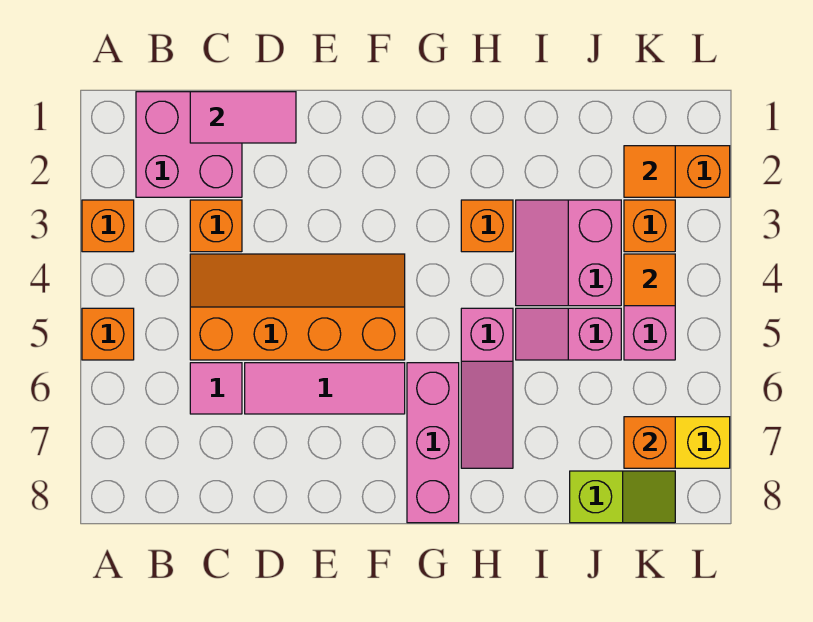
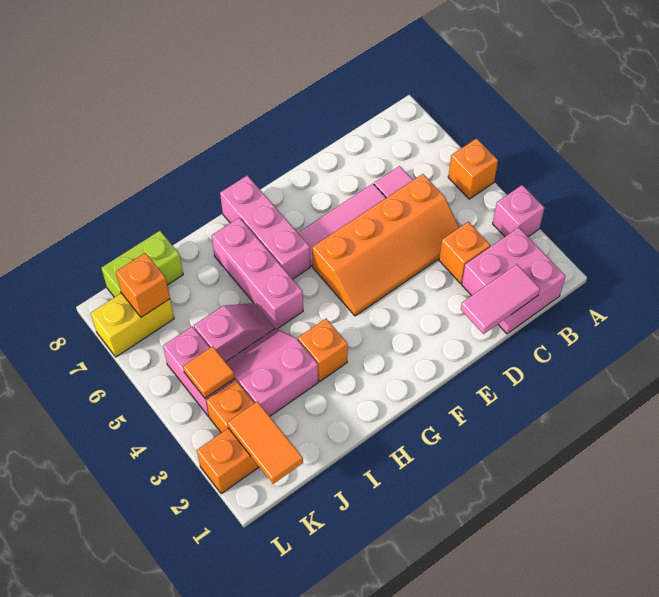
orange brick A3 level 1 -> pink brick A3 level 1
pink slope H5:H7 level 1 top 5 -> pink brick H5:H7 level 1
pink slope I3:J4 level 1 top J -> pink slope I3:J4 level 1 top 3
lime slope J8:K8 level 1 top J -> lime brick J8:K8 level 1
orange tile K2 level 2 -> orange tile K1:K2 level 2

